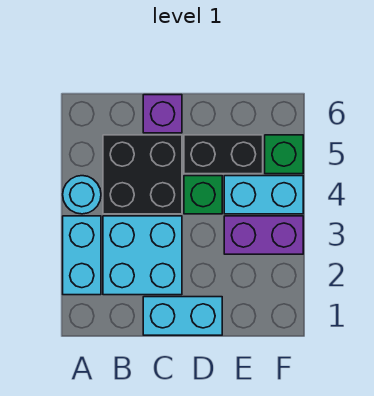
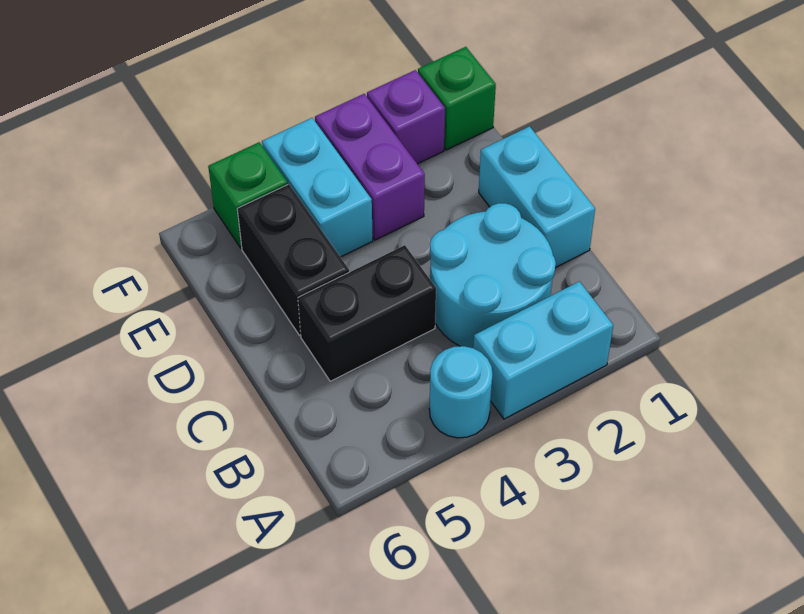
cyan brick B2:C3 level 1 -> cyan round brick B2:C3 level 1
black brick B4:C5 level 1 -> black brick C4:C5 level 1
purple brick C6 level 1 -> purple brick F2 level 1
green brick D4 level 1 -> green brick F1 level 1

